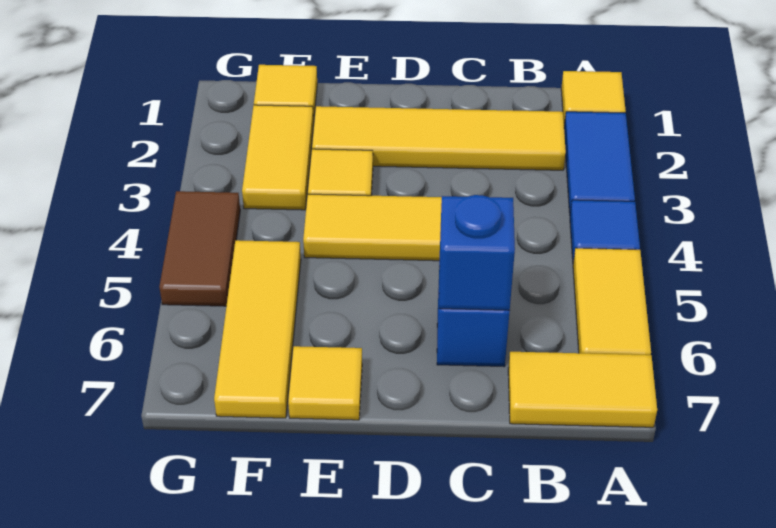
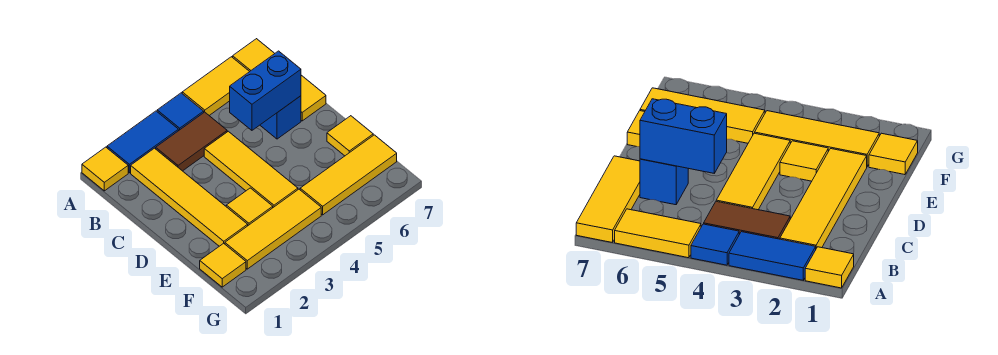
yellow tile A7:B7 level 1 -> yellow tile A7:C7 level 1
blue brick C6 level 2 -> blue brick C5:C6 level 2
yellow tile F2:F3 level 1 -> yellow tile F2:F4 level 1
brown tile G4:G5 level 1 -> brown tile B3:B4 level 1

